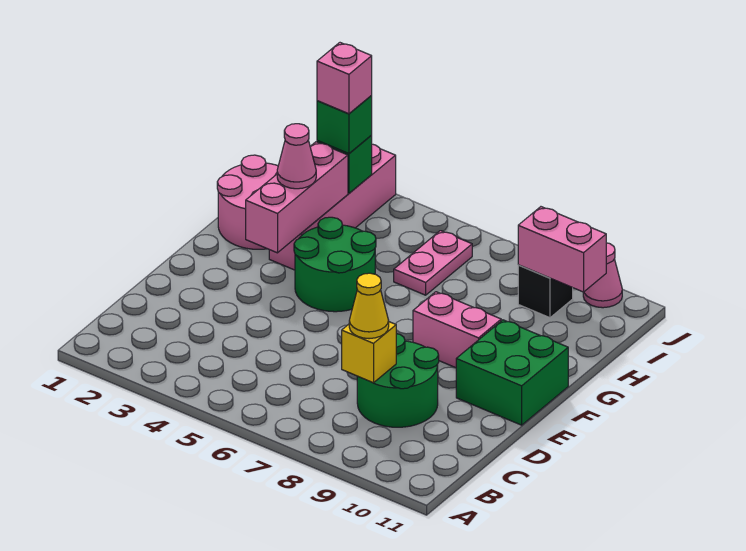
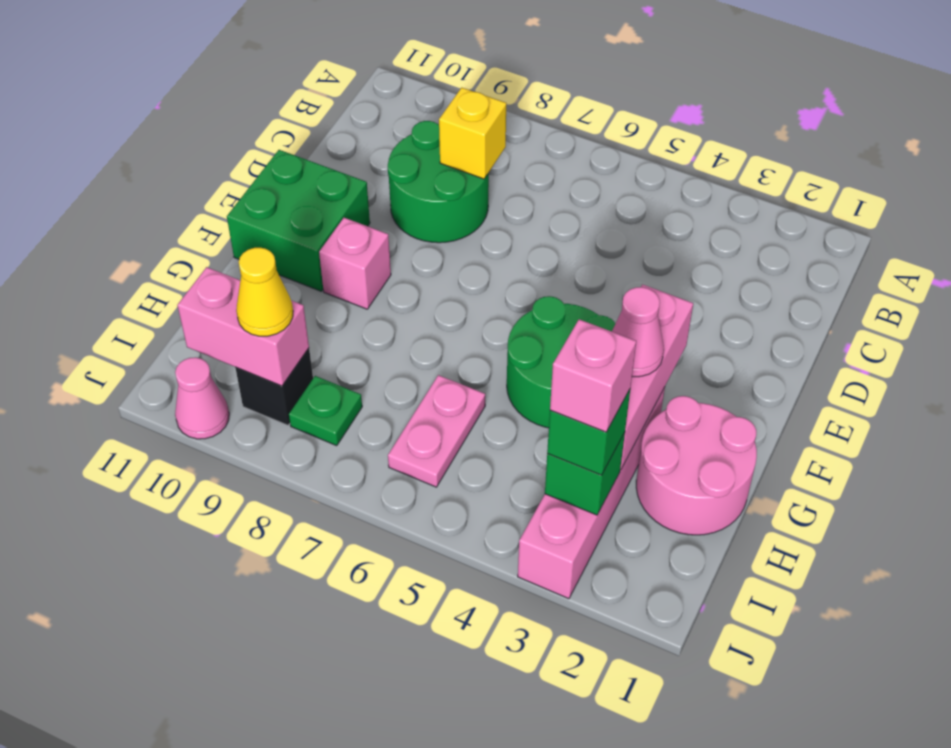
yellow cone C8 level 3 -> yellow cone I9 level 3
pink brick F8:F9 level 1 -> pink brick F9 level 1
none -> green plate I8 level 1

